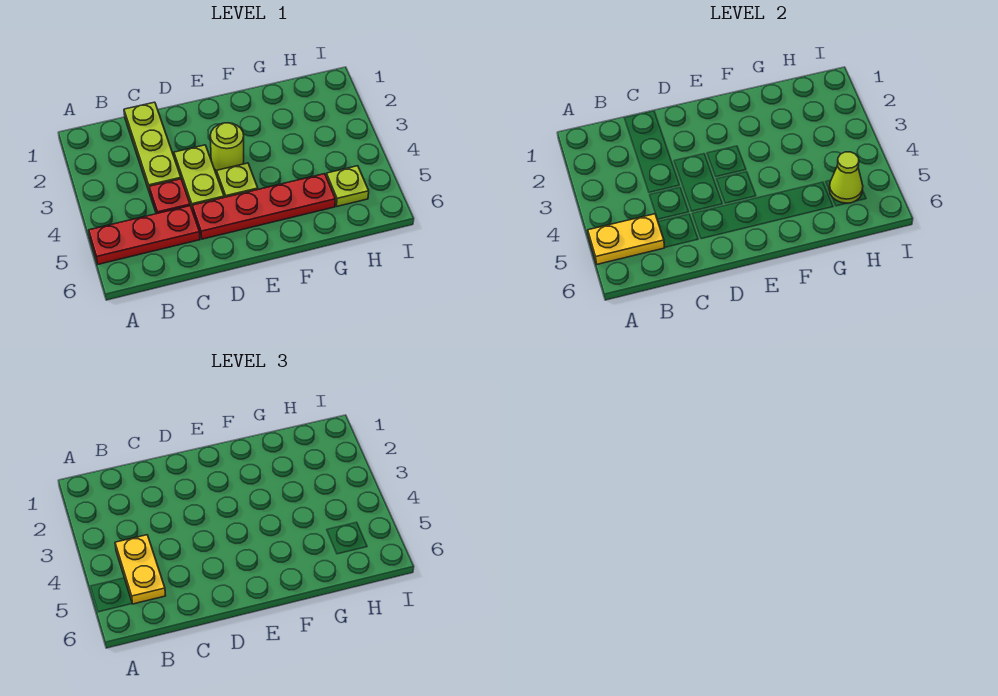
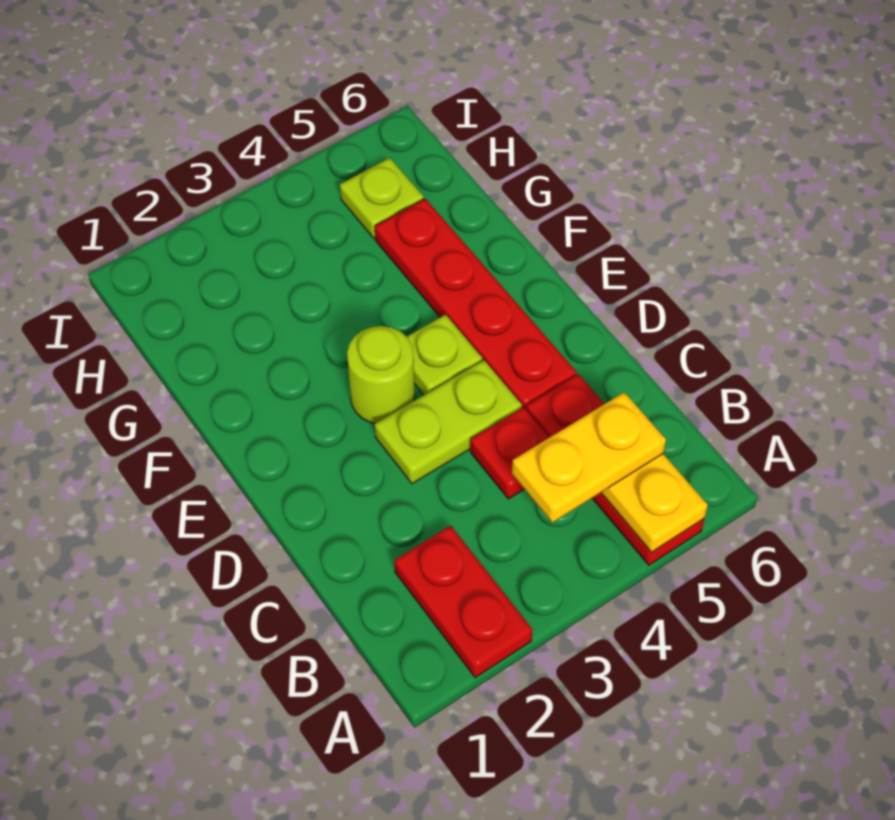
none -> red plate A2:B2 level 1
lime plate C1:C3 level 1 -> none
lime cone H5 level 2 -> none

